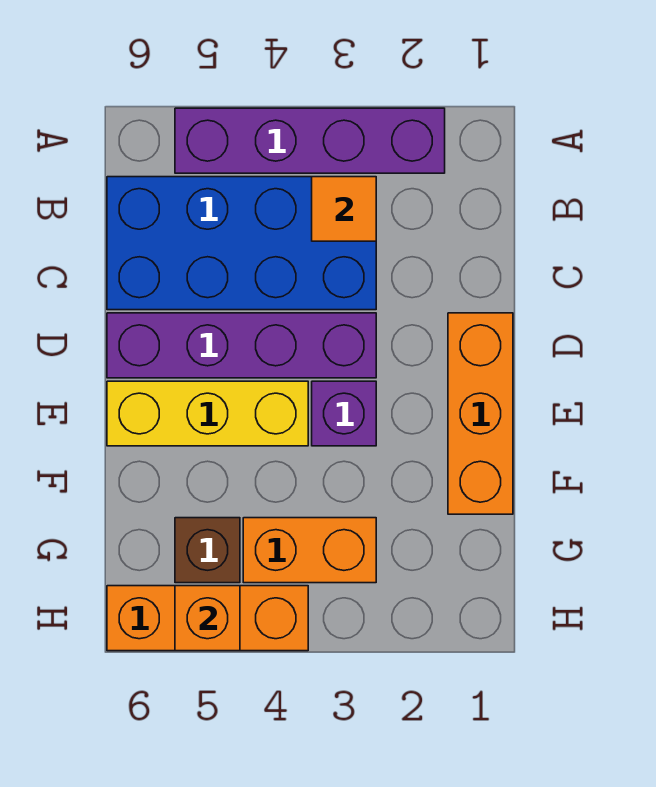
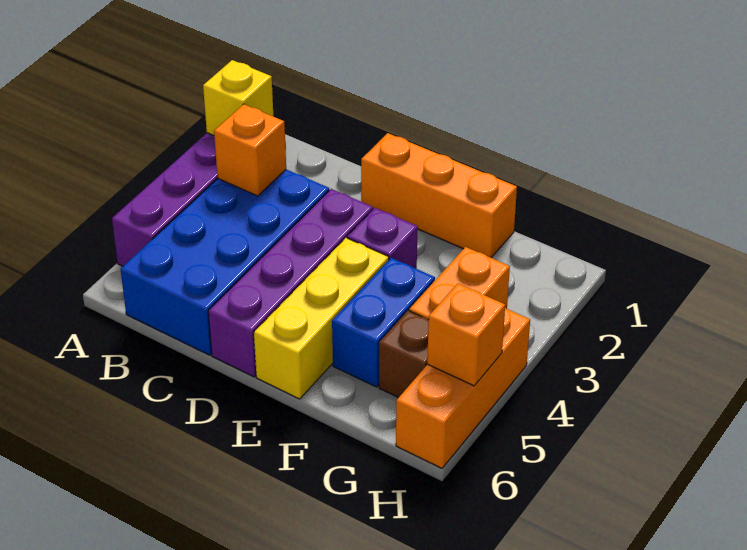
none -> yellow brick A2 level 2
orange tile B3 level 2 -> orange brick B3 level 2
none -> blue brick F4:F5 level 1

